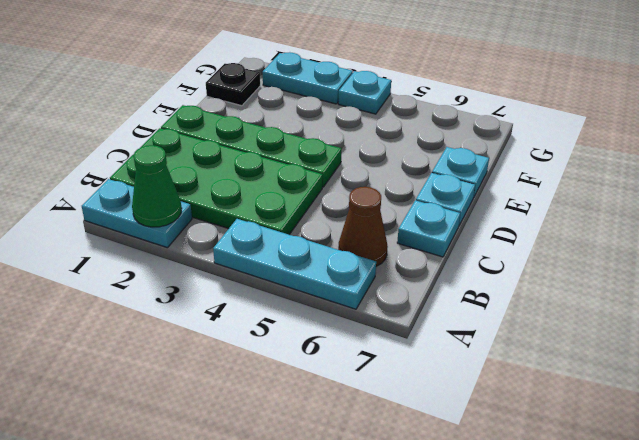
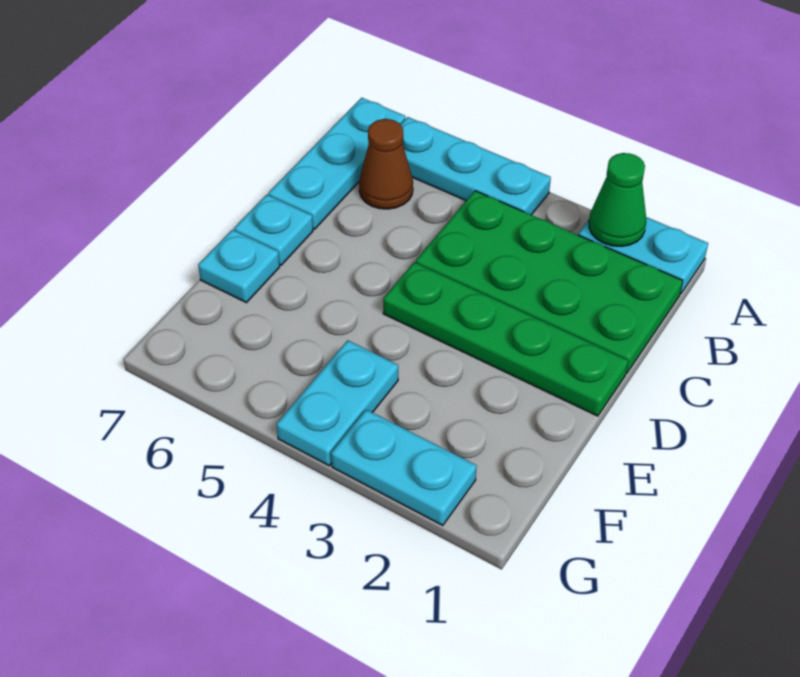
cyan plate C7 level 1 -> cyan plate A7:C7 level 1
black plate F1 level 1 -> none
cyan plate G4 level 1 -> cyan plate F4:G4 level 1

